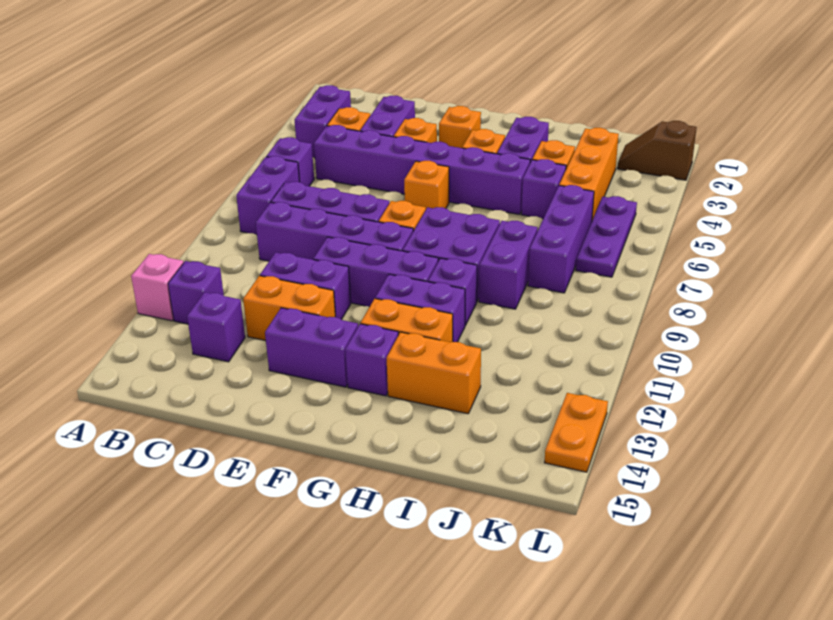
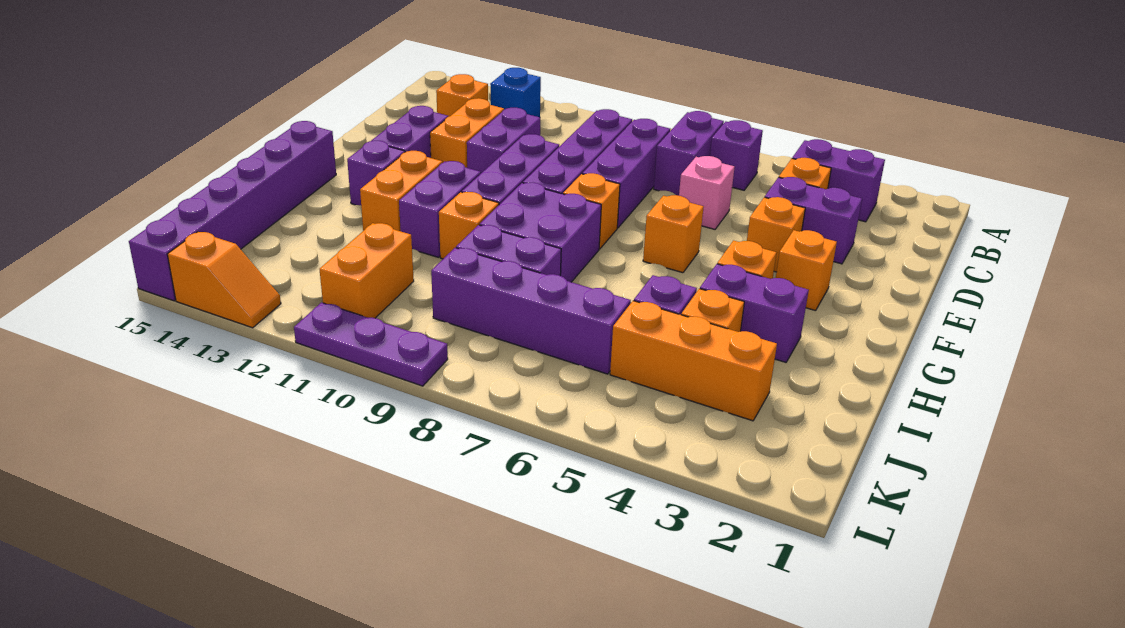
pink brick A12 level 1 -> pink brick D6 level 1
purple brick B7:B8 level 1 -> purple brick B7:C7 level 1
purple brick B12 level 1 -> blue brick B12 level 1
purple brick C5:H5 level 1 -> purple brick G15:L15 level 1
purple brick C13 level 1 -> orange brick C13 level 1
purple brick H10 level 1 -> orange brick H10 level 1
orange brick H13:I13 level 1 -> orange brick J11:K11 level 1
purple brick J6:J8 level 1 -> purple brick J6:J9 level 1
brown slope K2:L2 level 1 top L -> none
purple plate K5:K7 level 1 -> purple plate L9:L11 level 1
orange plate L13:L14 level 1 -> orange slope L13:L14 level 1 top 14

